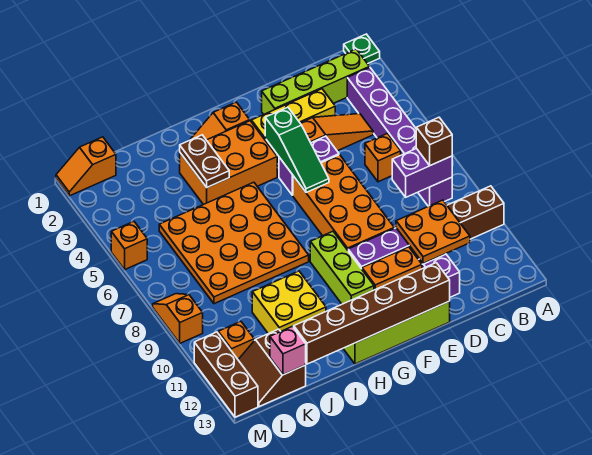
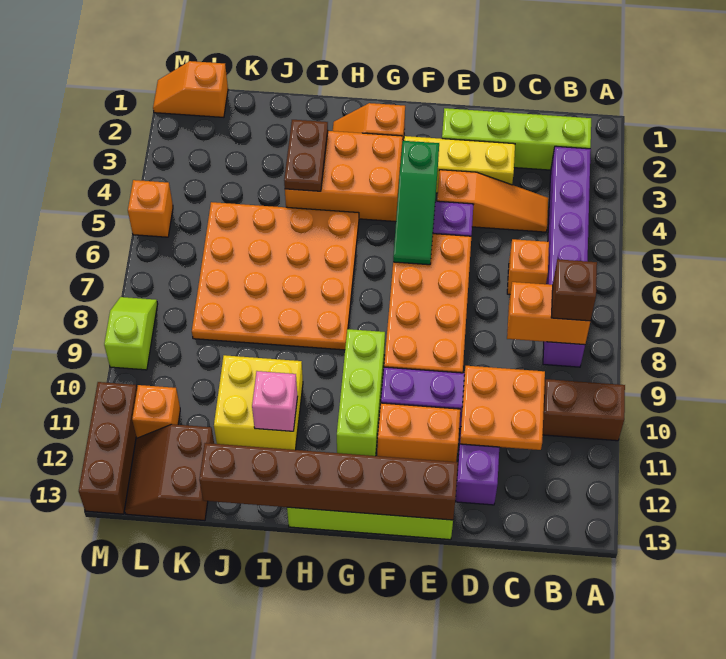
green plate A1 level 1 -> none
purple brick B8:C8 level 2 -> orange brick B8:C8 level 2
pink brick K13 level 2 -> pink brick I11 level 2
orange slope M8:M9 level 1 top 9 -> lime slope M8:M9 level 1 top 9

